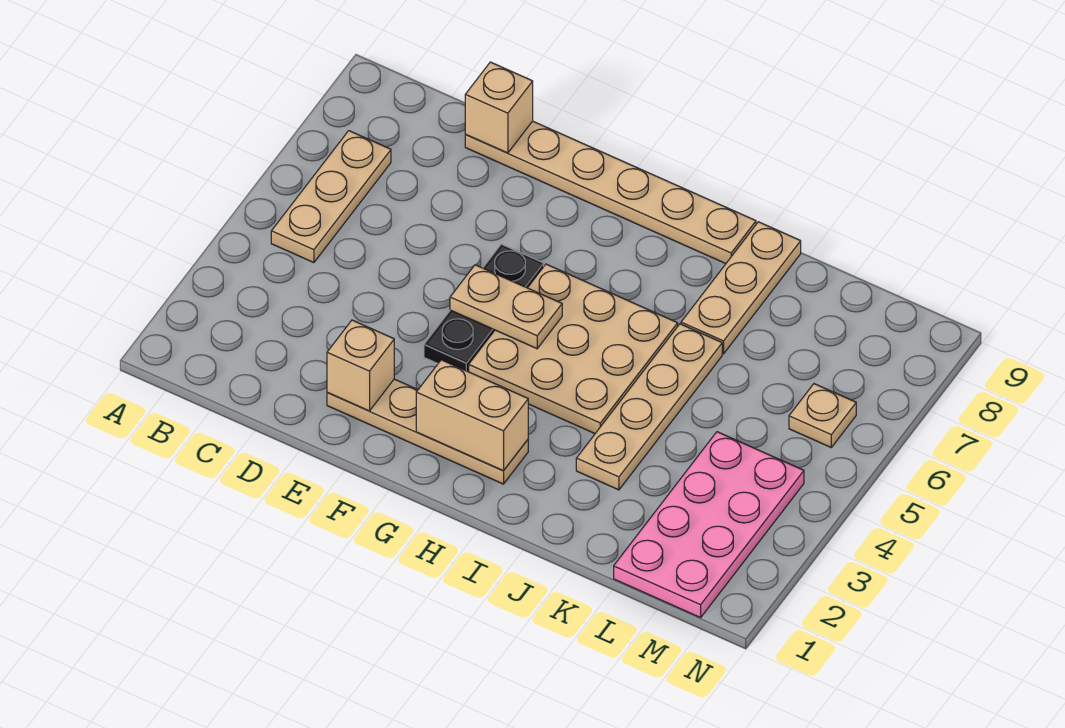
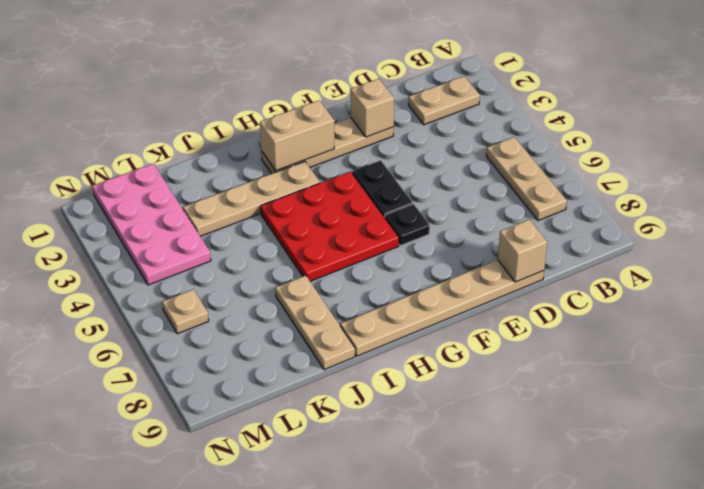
tan plate F5:G5 level 2 -> tan plate B2:C2 level 1
tan plate G4:I6 level 1 -> red plate G4:I6 level 1
tan plate J3:J6 level 1 -> tan plate H3:K3 level 1

